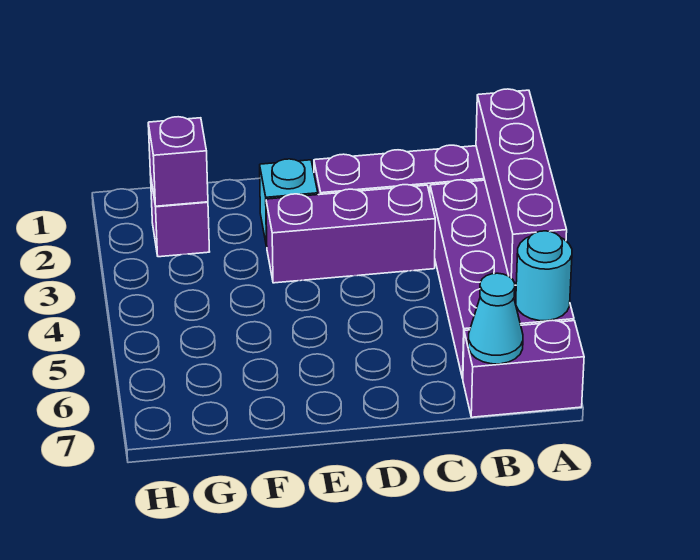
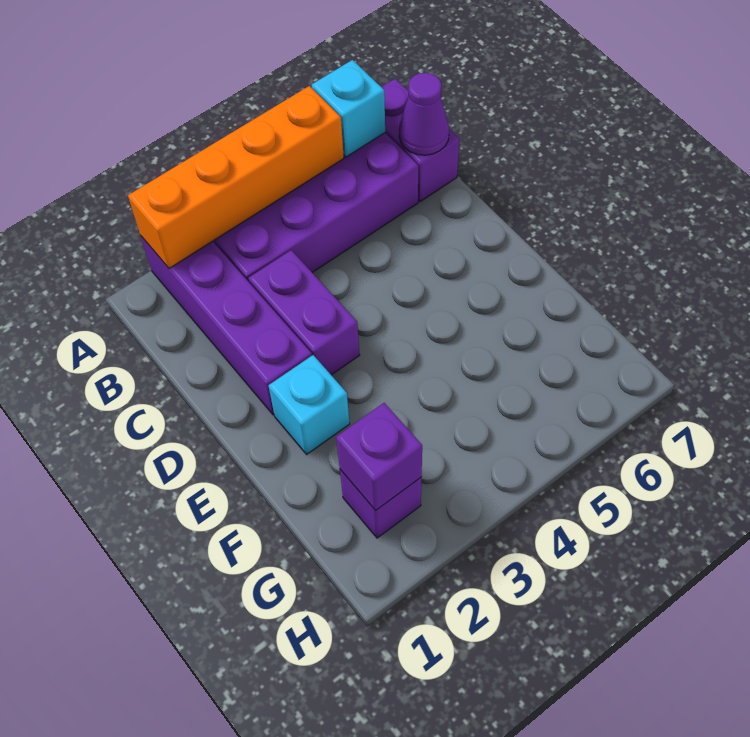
purple brick A2:A5 level 2 -> orange brick A2:A5 level 2
cyan round brick A6 level 2 -> cyan brick A6 level 2
cyan cone B7 level 2 -> purple cone B7 level 2
purple brick C3:E3 level 1 -> purple brick C3:D3 level 1

